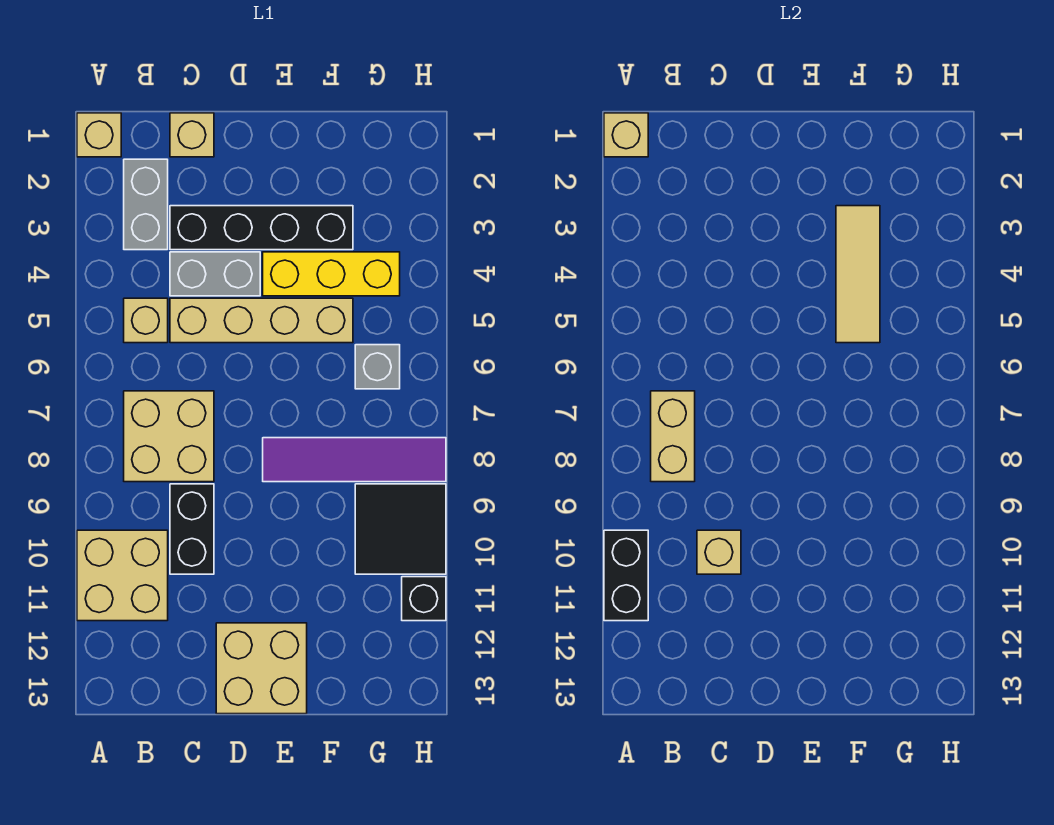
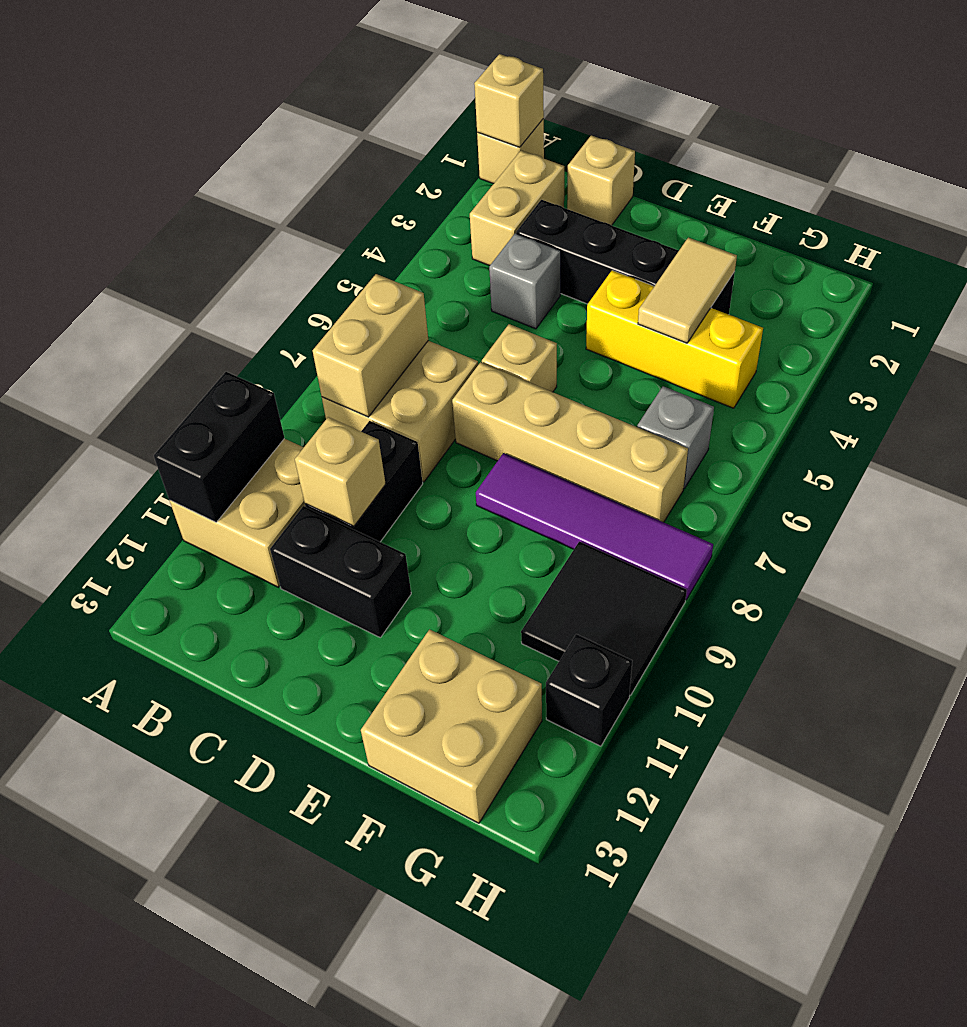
grey brick B2:B3 level 1 -> tan brick B2:B3 level 1
tan brick B5 level 1 -> tan brick D6 level 1
grey brick C4:D4 level 1 -> grey brick C4 level 1
tan brick C5:F5 level 1 -> tan brick D7:G7 level 1
none -> black brick C11:D11 level 1
tan brick D12:E13 level 1 -> tan brick F12:G13 level 1
tan tile F3:F5 level 2 -> tan tile F3:F4 level 2

